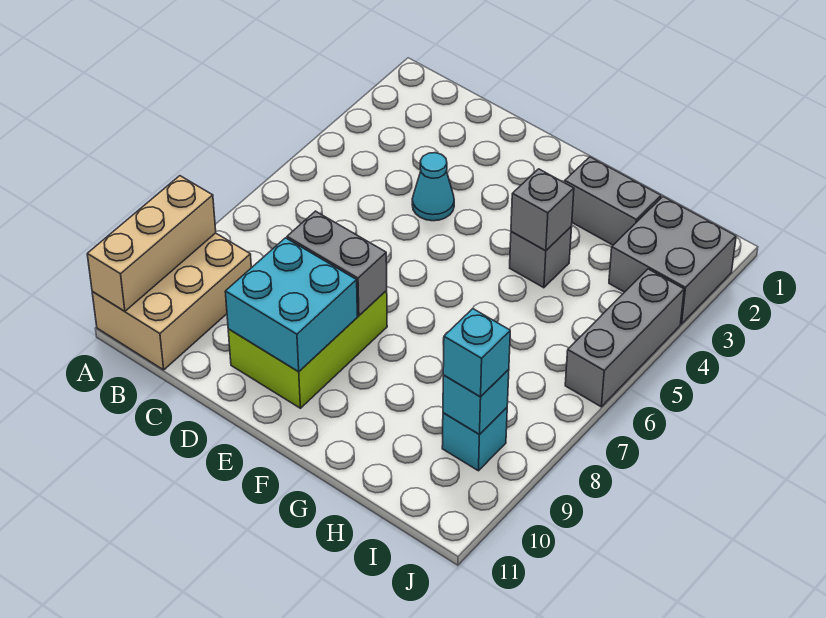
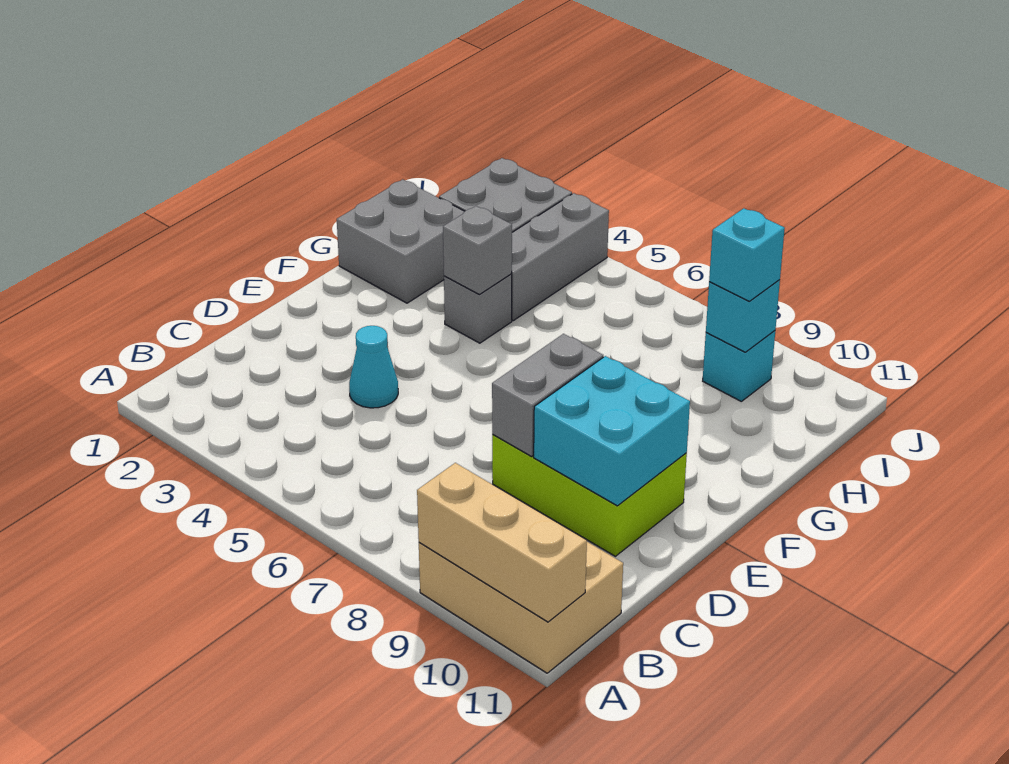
grey brick G2:H2 level 1 -> grey brick G1:H2 level 1
grey brick J4:J6 level 1 -> grey brick H4:J4 level 1

